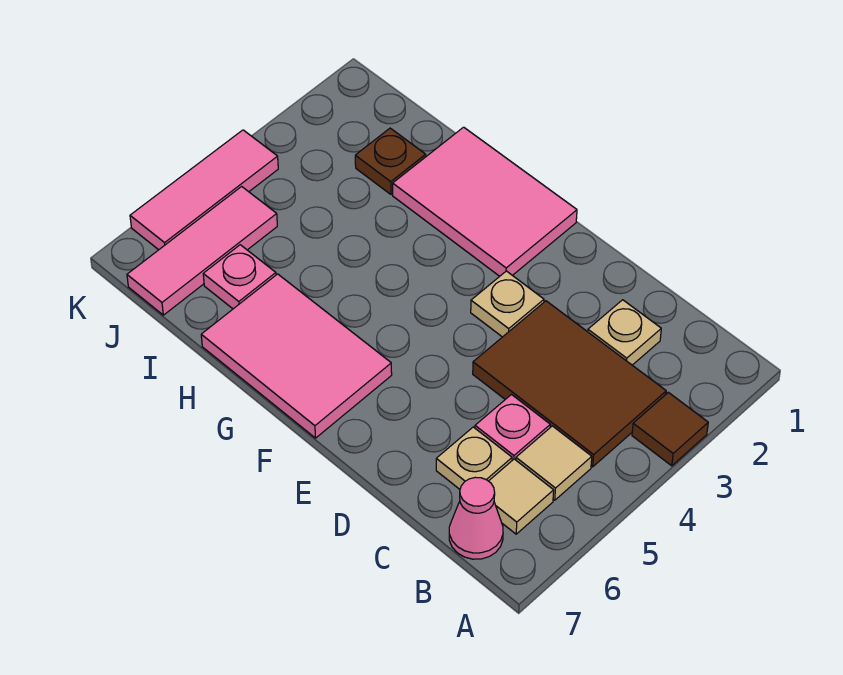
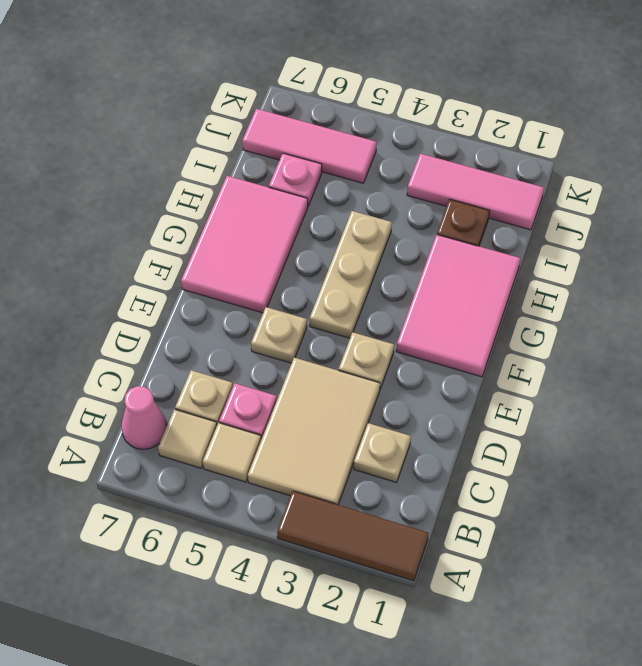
brown tile A3 level 1 -> brown tile A1:A3 level 1
brown tile B3:D4 level 1 -> tan tile B3:D4 level 1
none -> tan plate E5 level 1
none -> tan plate F4:H4 level 1
pink tile K4:K6 level 1 -> pink tile J1:J3 level 1

